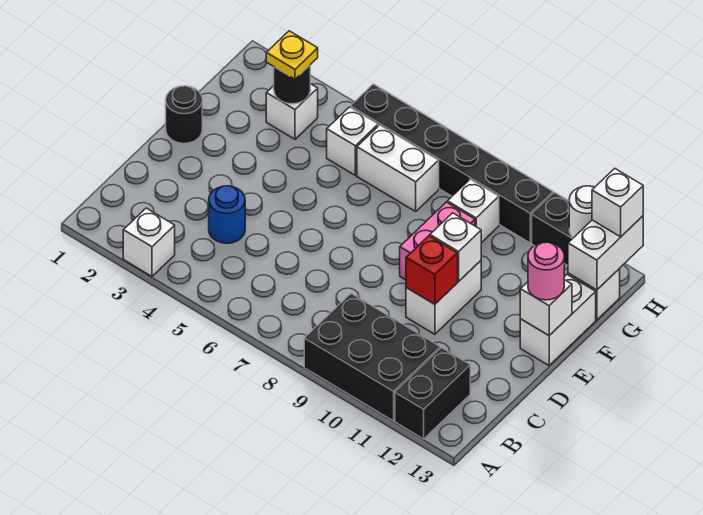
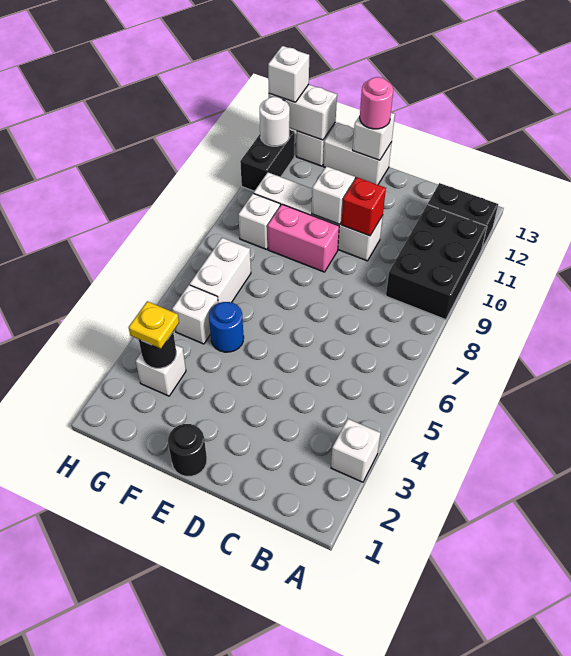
blue round brick C4 level 1 -> blue round brick F5 level 1
white brick D10:E10 level 1 -> white brick D10:G10 level 1
black brick H5:H10 level 1 -> none

